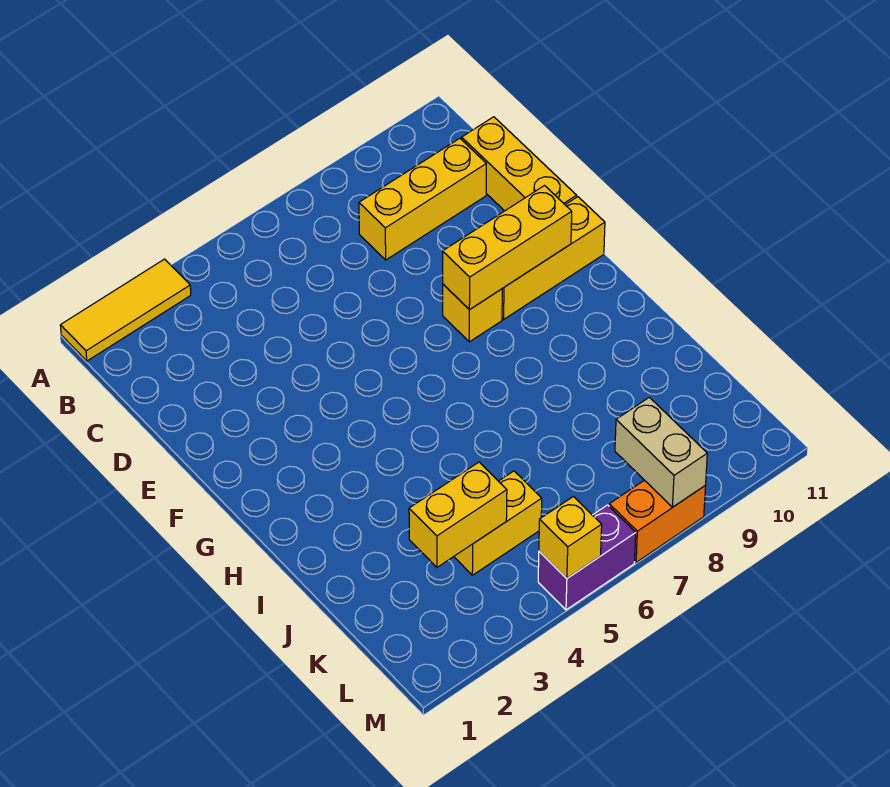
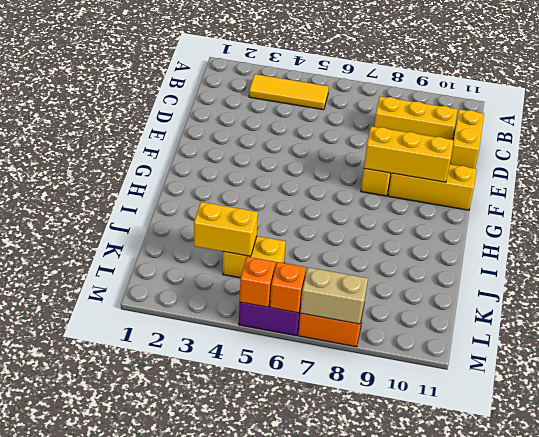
yellow tile A1:A3 level 1 -> yellow tile B3:B5 level 1
yellow brick C11:E11 level 1 -> yellow brick C11:D11 level 1
tan brick L8:M8 level 2 -> tan brick M7:M8 level 2
yellow brick M5 level 2 -> orange brick M5 level 2
none -> orange brick M6 level 2

